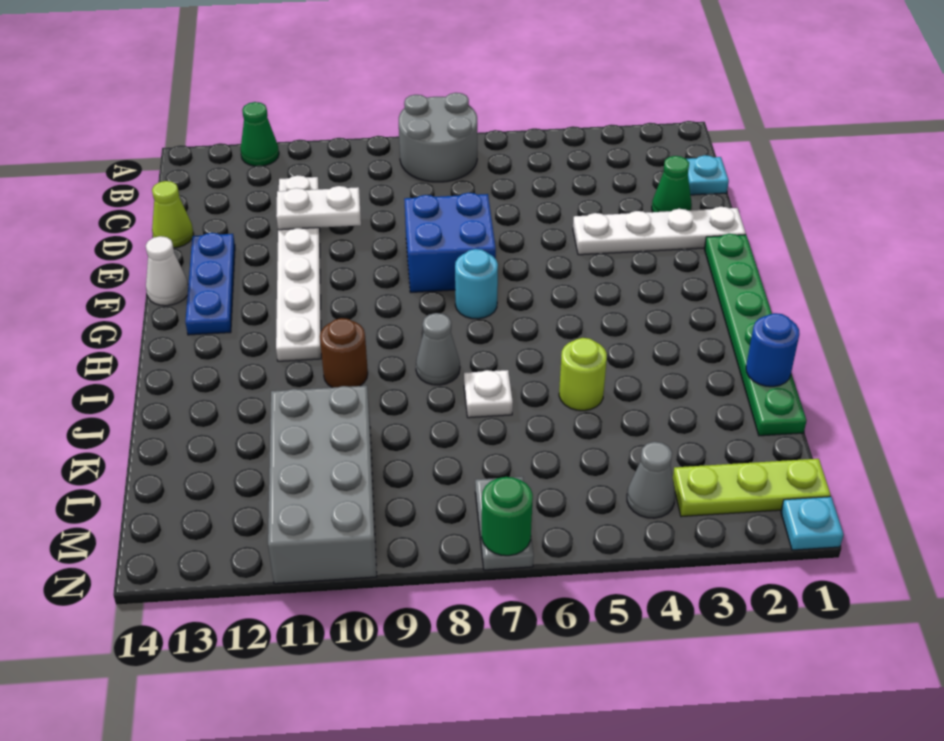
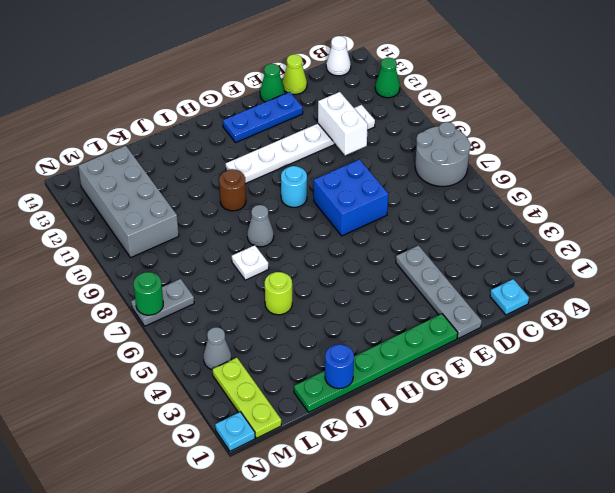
green cone D2 level 1 -> green cone E14 level 1
white plate D10:D11 level 2 -> white brick D10:D11 level 2
white plate E1:E4 level 1 -> grey plate E1:E4 level 1
white cone F14 level 1 -> white cone B14 level 1
cyan round brick G7 level 1 -> cyan round brick G9 level 1
grey brick K10:N11 level 1 -> grey brick L10:M13 level 1

